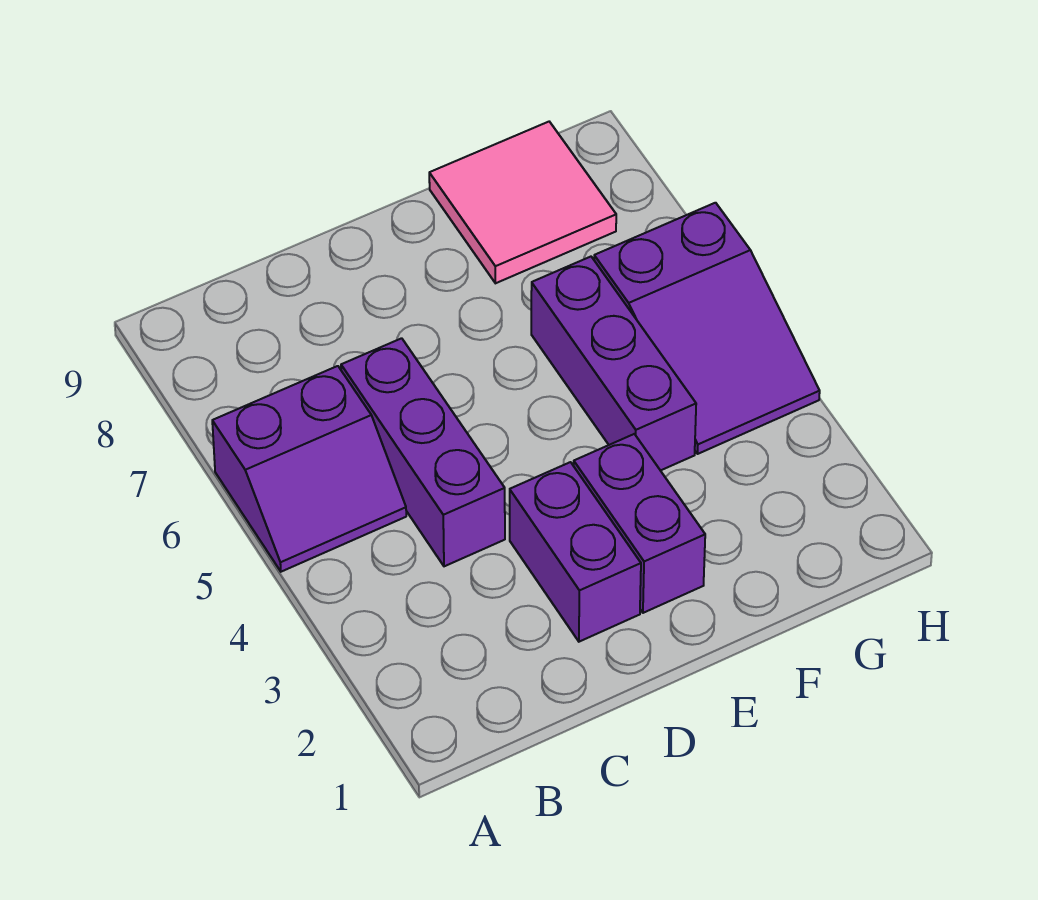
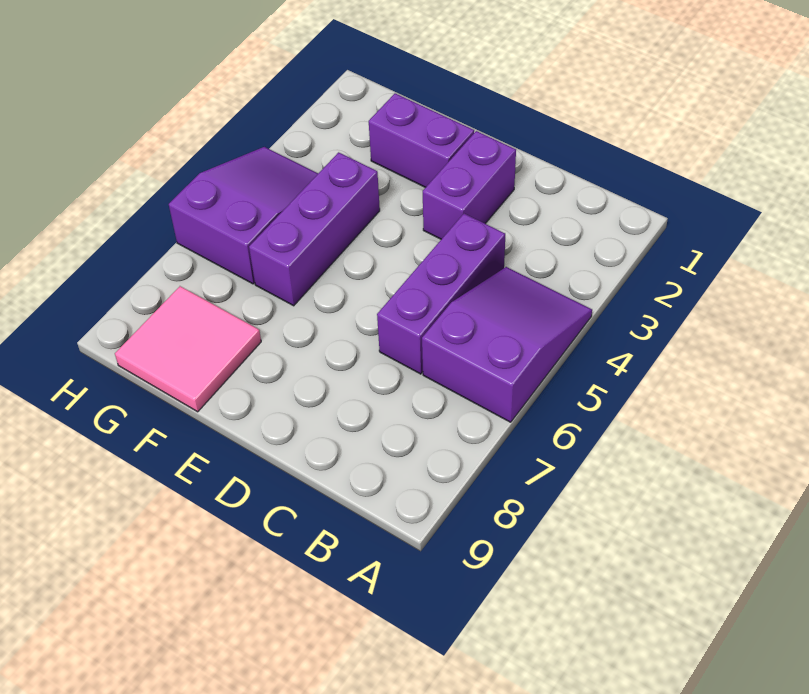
purple slope A5:B6 level 1 top 6 -> purple slope A4:B6 level 1 top 6
purple brick E2:E3 level 1 -> purple brick E2:F2 level 1

